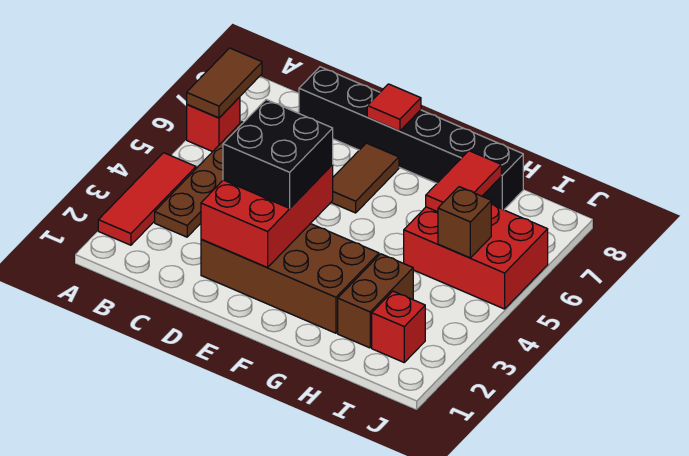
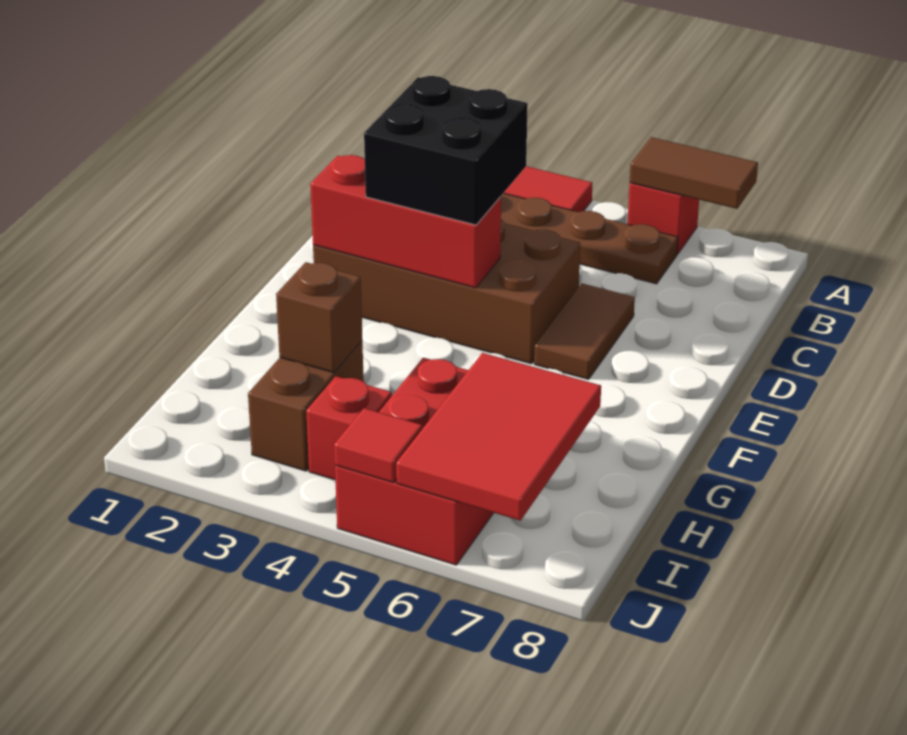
black brick C8:H8 level 1 -> none
brown brick D2:G3 level 1 -> brown brick D2:E5 level 1
red brick D2:E4 level 2 -> red brick E2:E4 level 2
brown tile E6:E7 level 1 -> brown tile D6:E6 level 1
red tile E8 level 2 -> red tile J5 level 2
brown brick H2:H3 level 1 -> brown brick H3:I3 level 1
red tile H6:H7 level 2 -> red tile H6:J7 level 2
red brick I2 level 1 -> red brick I4 level 1
brown brick I5 level 2 -> brown brick H3 level 2

